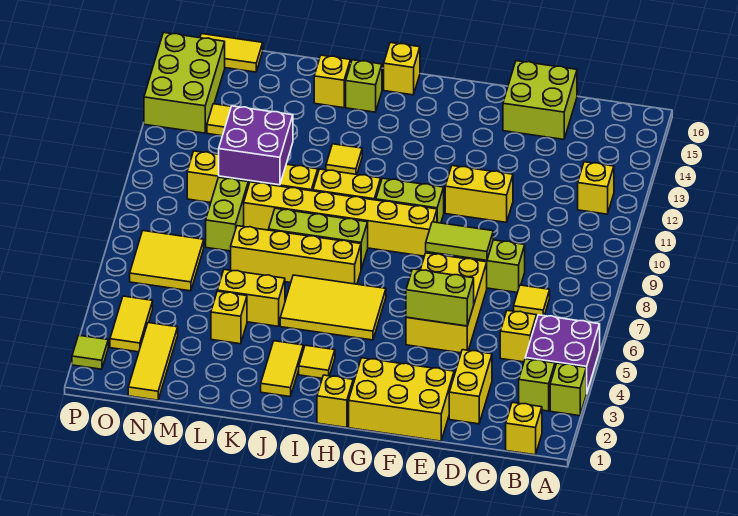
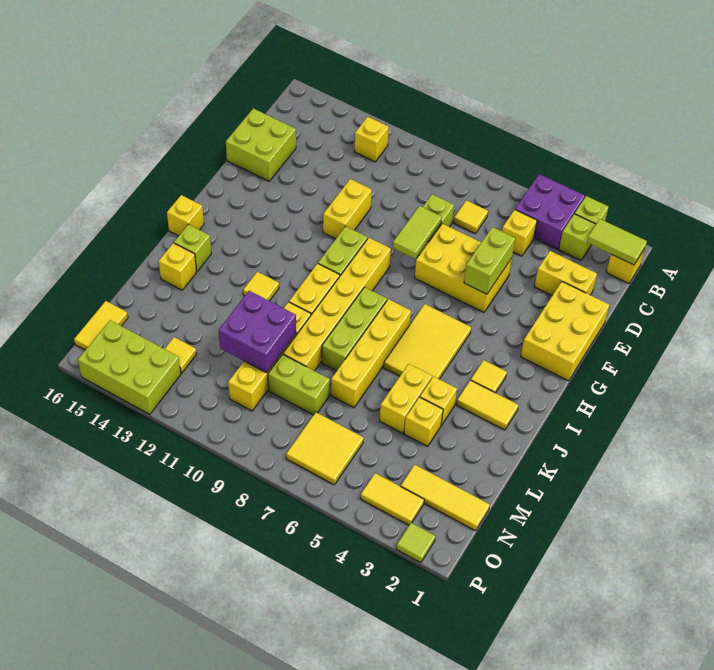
none -> lime tile B1:B2 level 2
yellow brick H1 level 1 -> yellow brick K4 level 1

